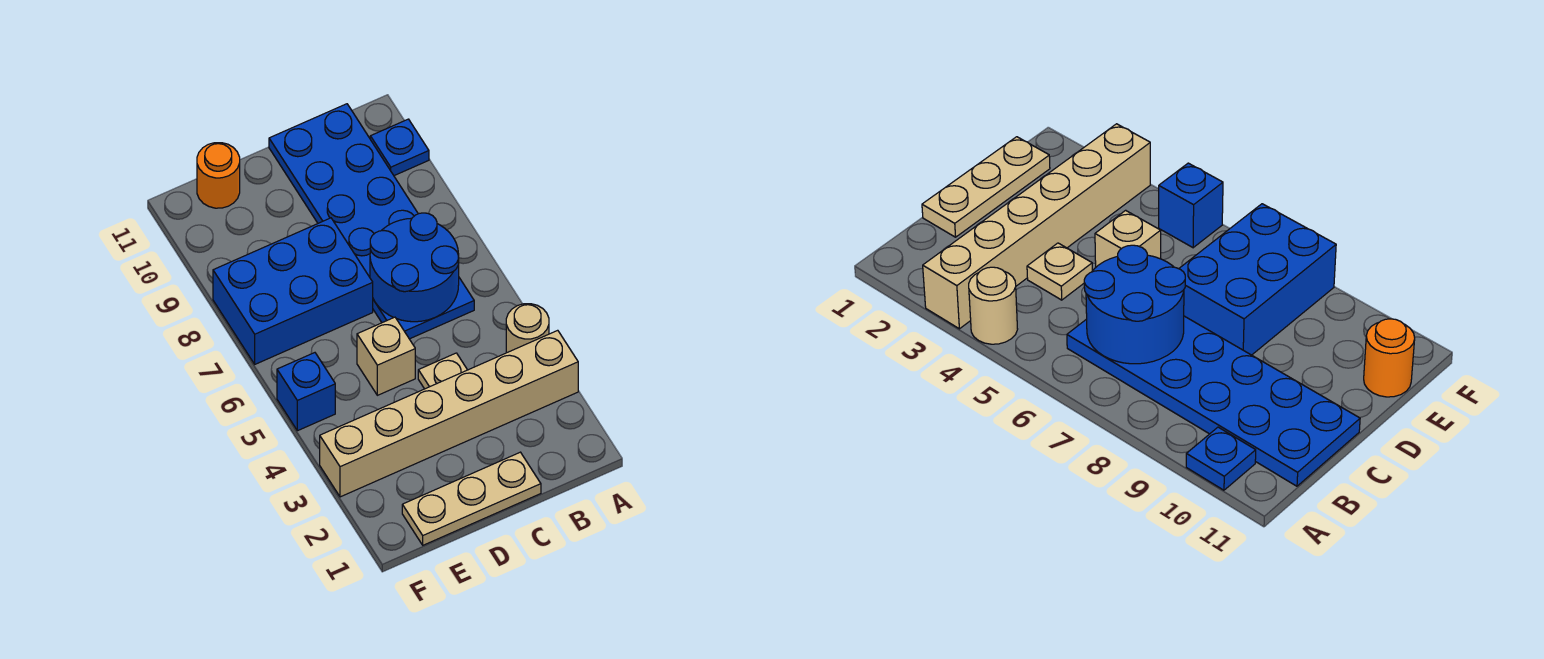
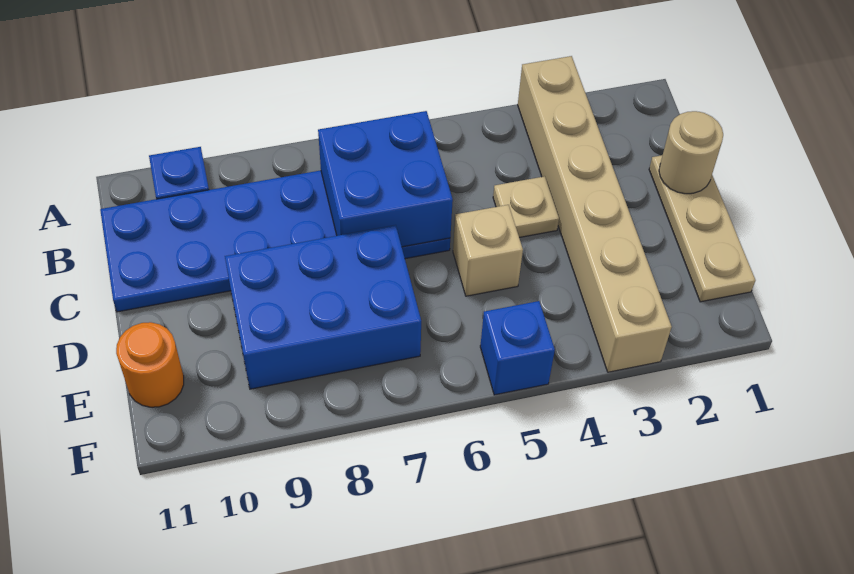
tan round brick A4 level 1 -> tan round brick C1 level 2
blue round brick B6:C7 level 2 -> blue brick B6:C7 level 2
blue brick D7:F8 level 1 -> blue brick D7:E9 level 1

